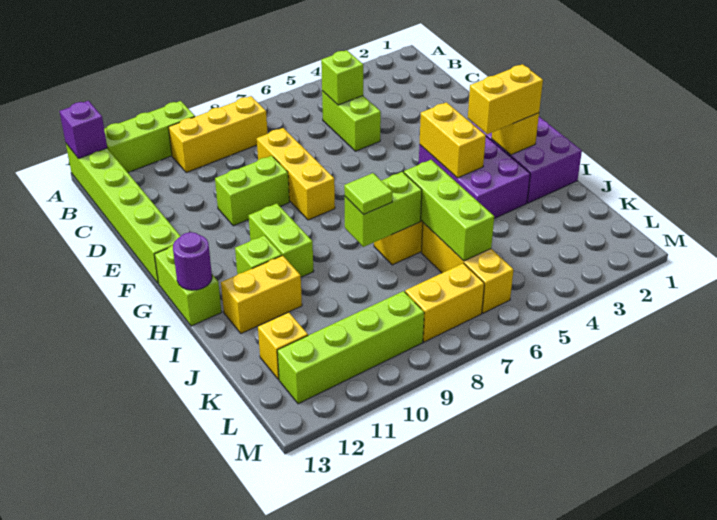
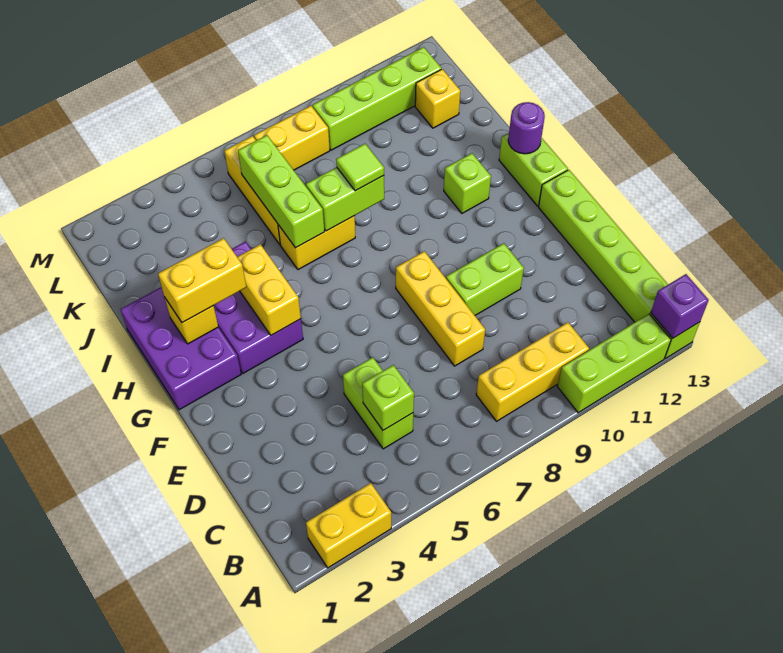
lime brick G10:H10 level 1 -> none
yellow brick I11:I12 level 1 -> yellow brick A2:A3 level 1

